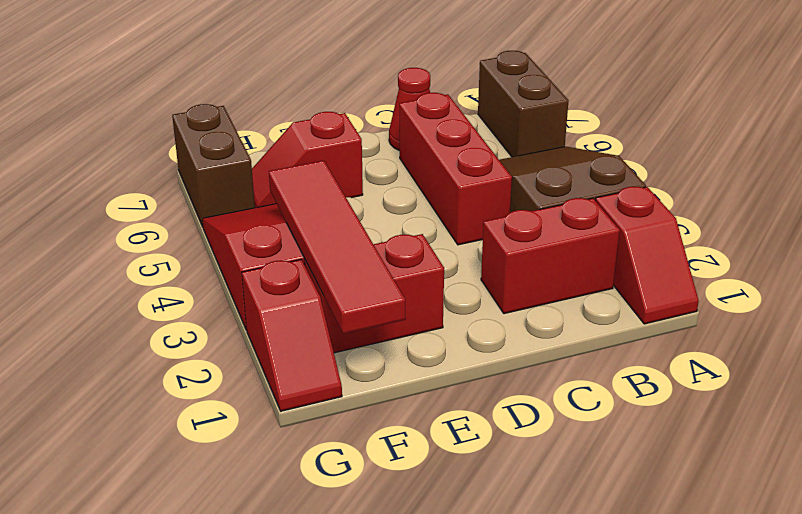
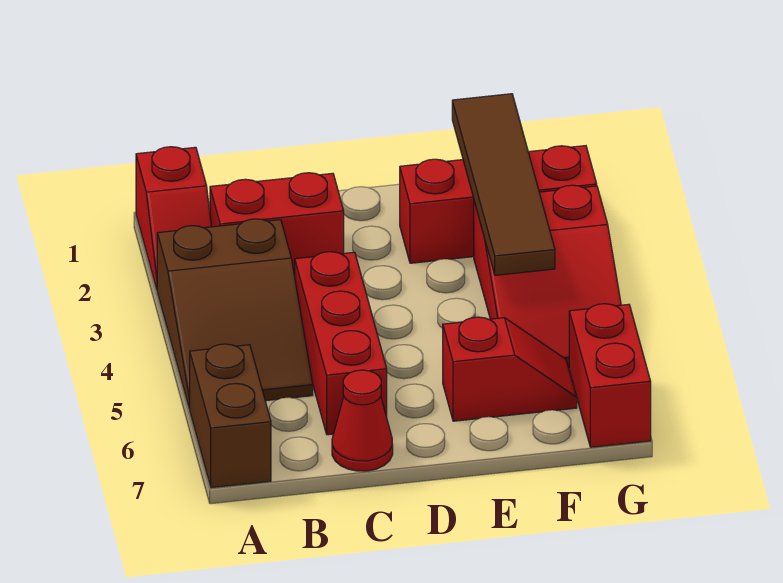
red slope A1:A2 level 1 top 2 -> red slope A1:A2 level 1 top 1
red tile F1:F4 level 2 -> brown tile F1:F4 level 2
brown brick G6:G7 level 1 -> red brick G6:G7 level 1

